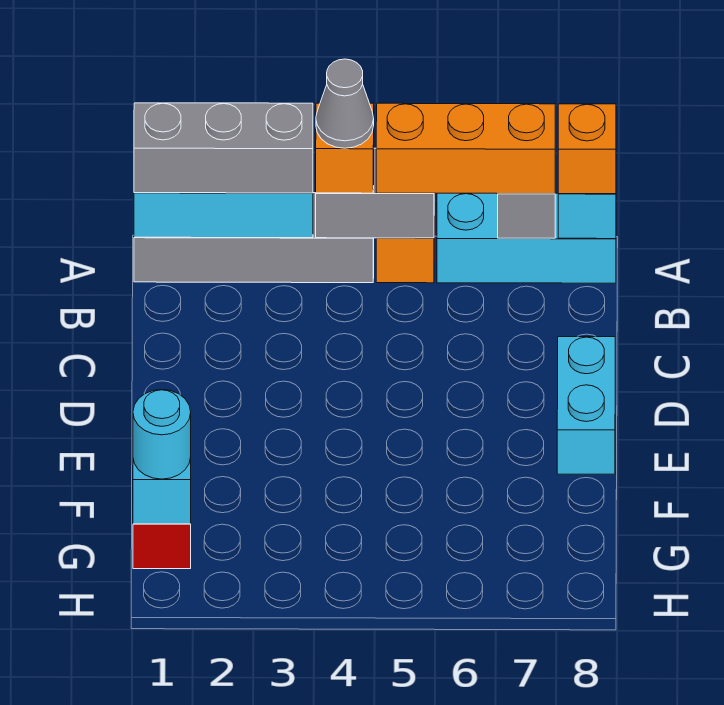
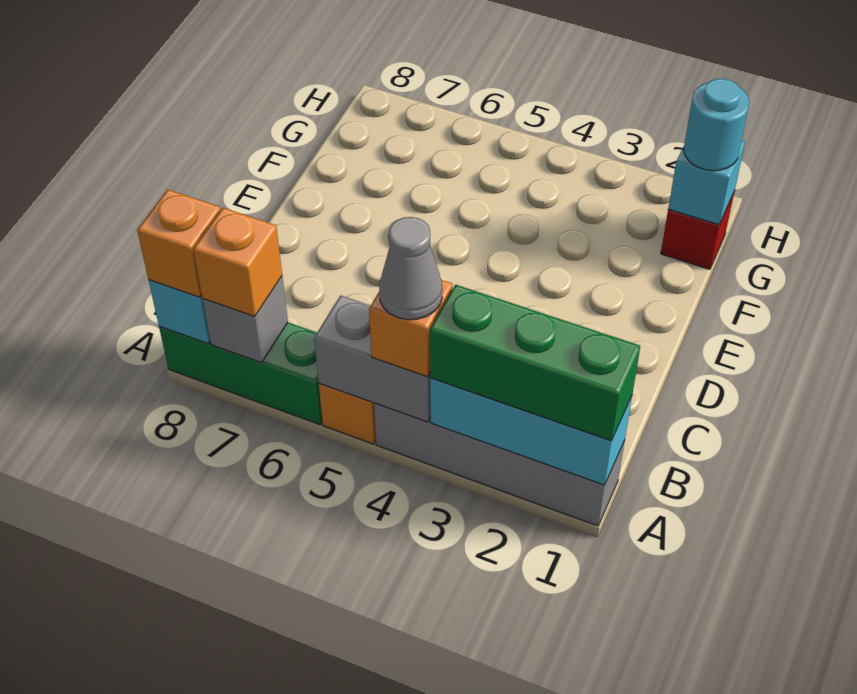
grey brick A1:A3 level 3 -> green brick A1:A3 level 3
orange brick A5:A7 level 3 -> orange brick A7 level 3
cyan brick A6:A8 level 1 -> green brick A6:A8 level 1
cyan brick D8:E8 level 1 -> none

